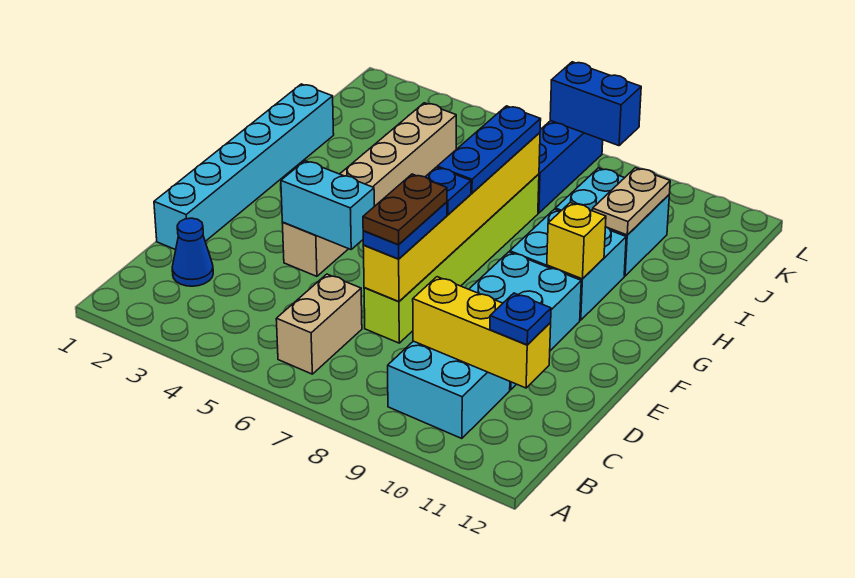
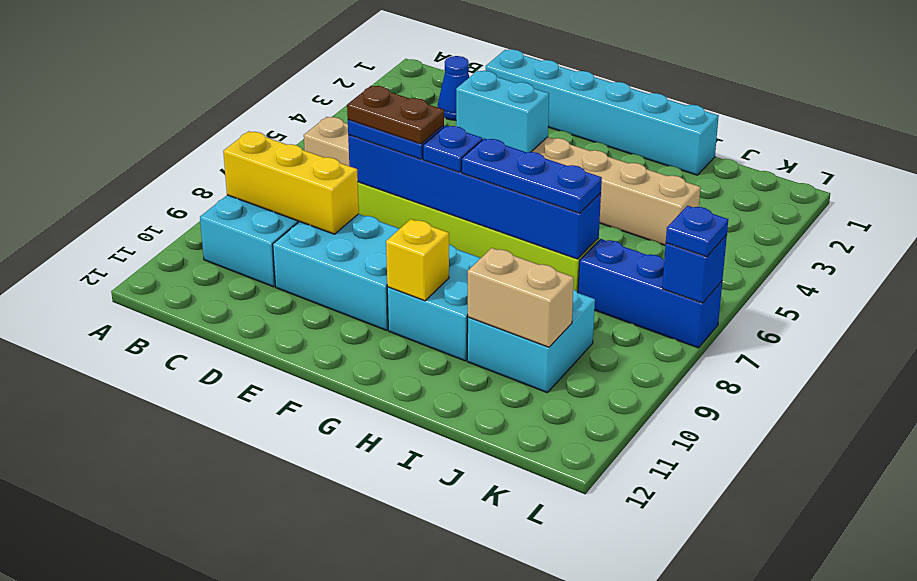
yellow brick C9:C11 level 2 -> yellow brick B9:D9 level 2
blue plate C11 level 3 -> blue plate L7 level 3
yellow brick D7:I7 level 2 -> blue brick D7:I7 level 2
cyan brick E4:E5 level 2 -> cyan brick E4:F4 level 2
tan plate I10:J10 level 2 -> tan brick I10:J10 level 2
blue brick L7:L8 level 2 -> blue brick L7 level 2

